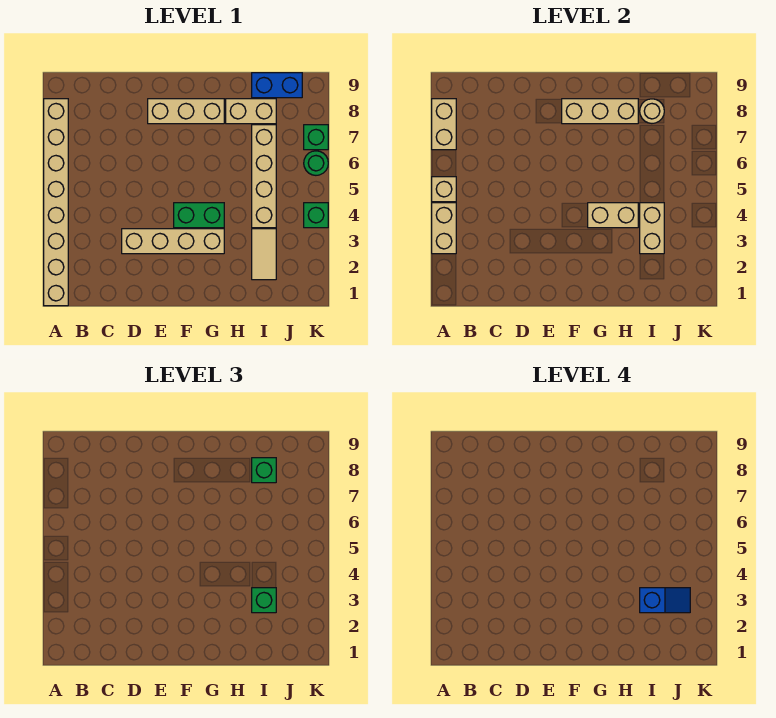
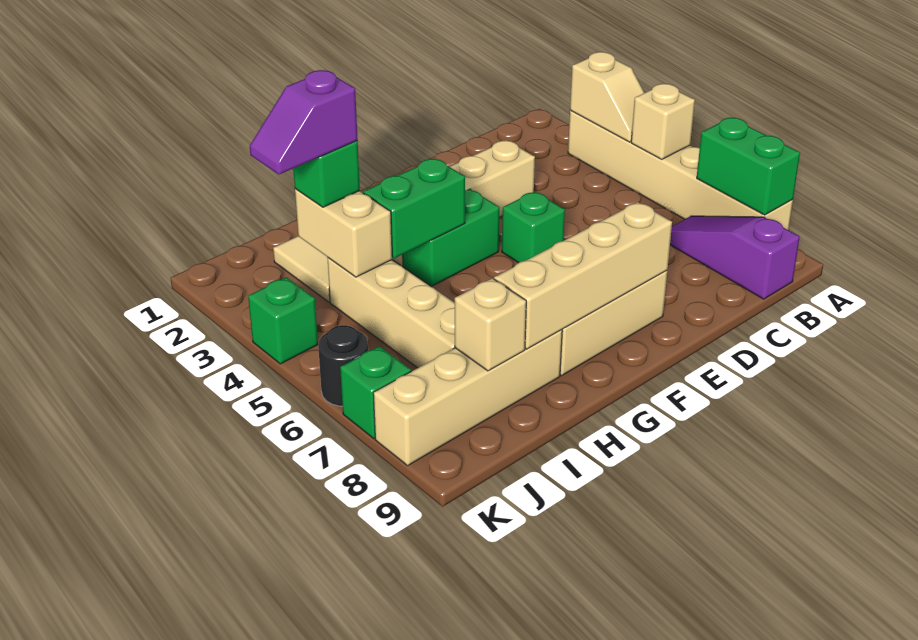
tan brick A1:A8 level 1 -> tan brick A3:A8 level 1
tan brick A3:A4 level 2 -> tan slope A3:A4 level 2 top 3
tan brick A7:A8 level 2 -> green brick A7:A8 level 2
none -> purple slope B7:B9 level 1 top 9
tan brick F8:H8 level 2 -> tan brick E8:H8 level 2
tan brick G4:H4 level 2 -> green brick G4:H4 level 2
tan brick H8:I8 level 1 -> tan brick H8:K8 level 1
blue slope I3:J3 level 4 top I -> purple slope I3:J3 level 4 top I
tan round brick I8 level 2 -> tan brick I8 level 2
green brick I8 level 3 -> green brick E5 level 1
blue brick I9:J9 level 1 -> none
green round brick K6 level 1 -> black round brick K6 level 1

